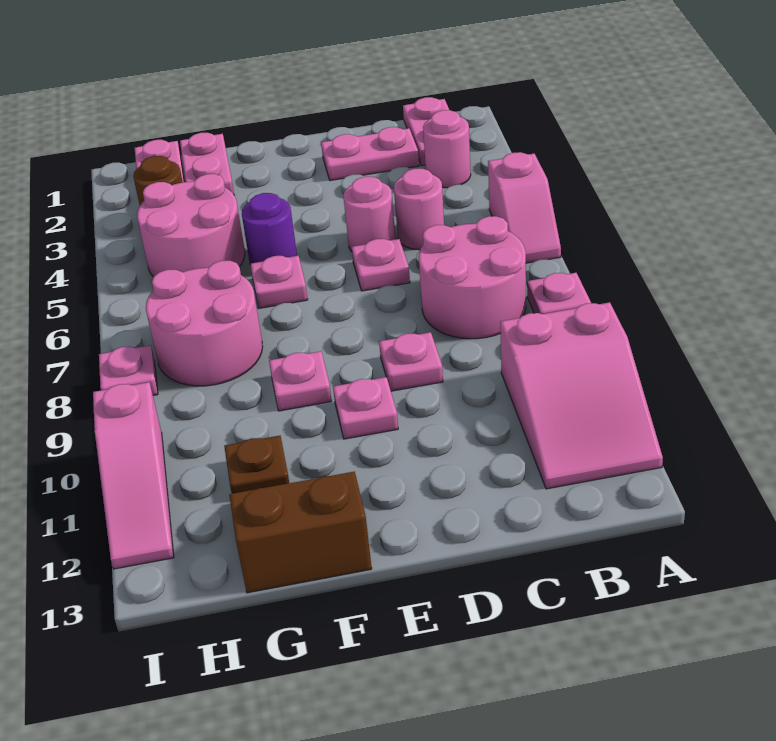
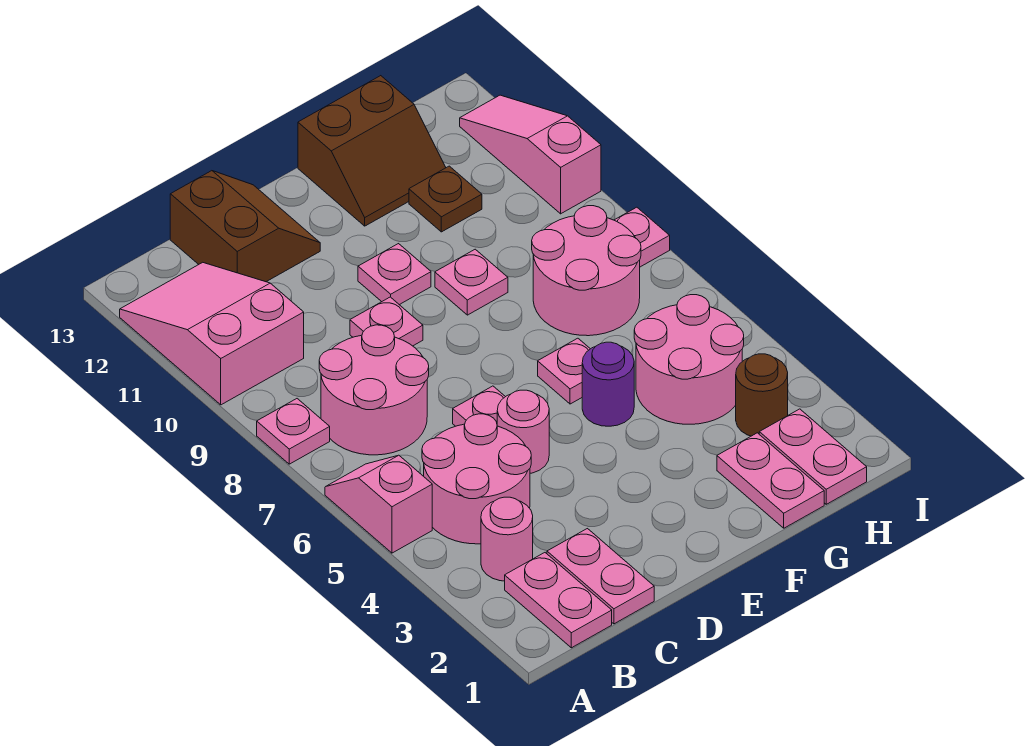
pink plate C2:D2 level 1 -> pink plate C1:C2 level 1
pink round brick C5 level 1 -> pink round brick B4:C5 level 1
none -> brown slope C12:D13 level 1 top C

